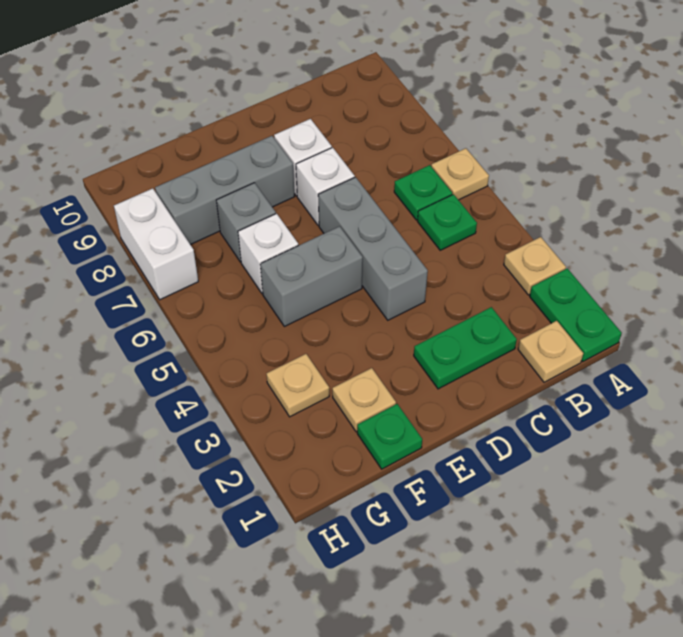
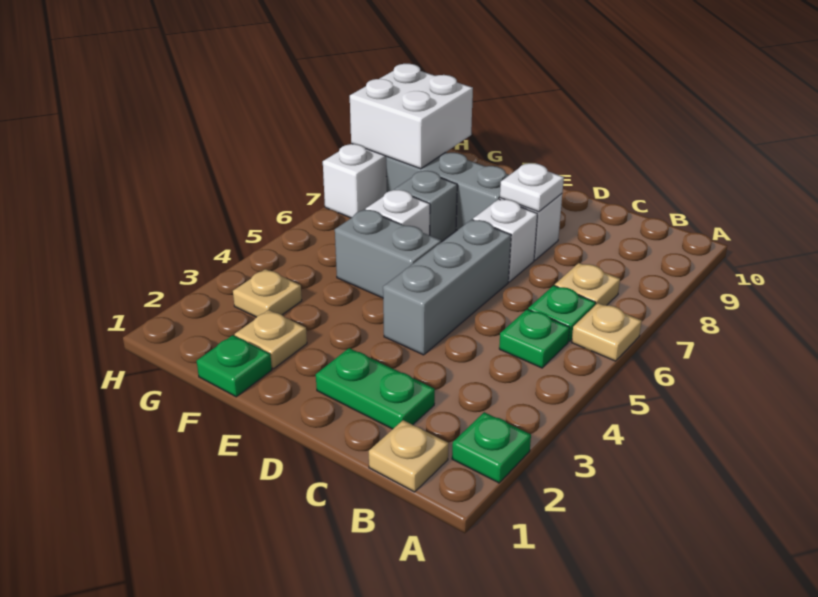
green plate A1:A2 level 1 -> green plate A2 level 1
tan plate A3 level 1 -> tan plate B7 level 1
none -> white plate D8 level 2
none -> white brick G8:H9 level 2

